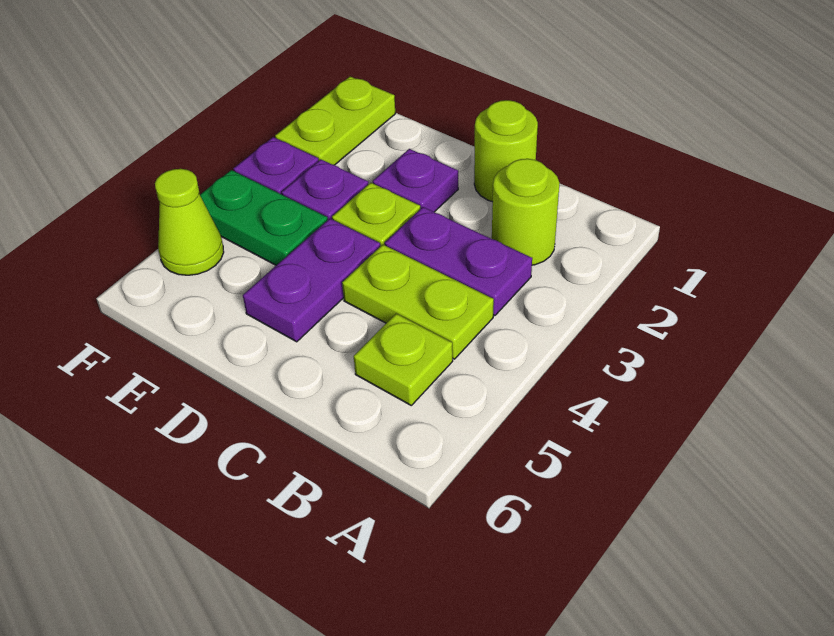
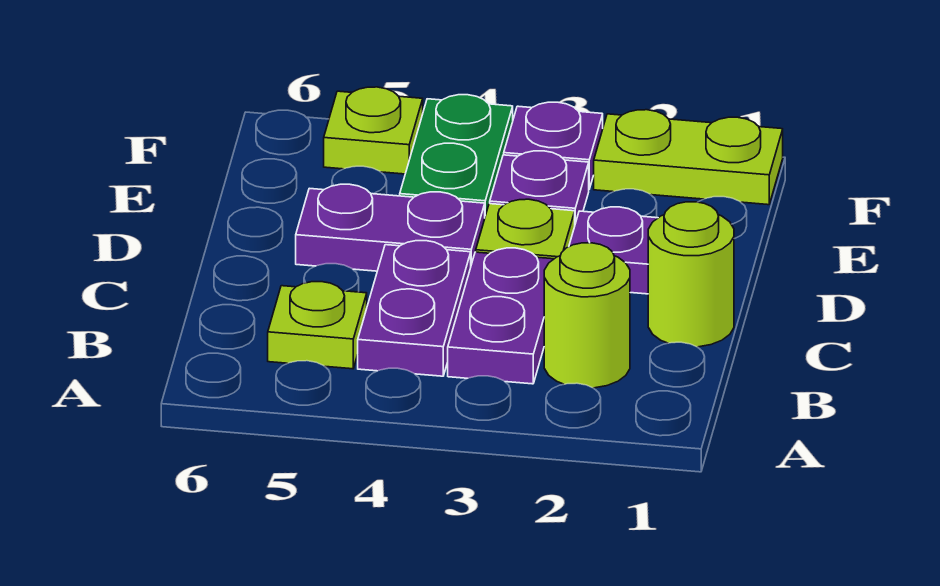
lime plate B4:C4 level 1 -> purple plate B4:C4 level 1
lime cone F5 level 1 -> lime plate F5 level 1

